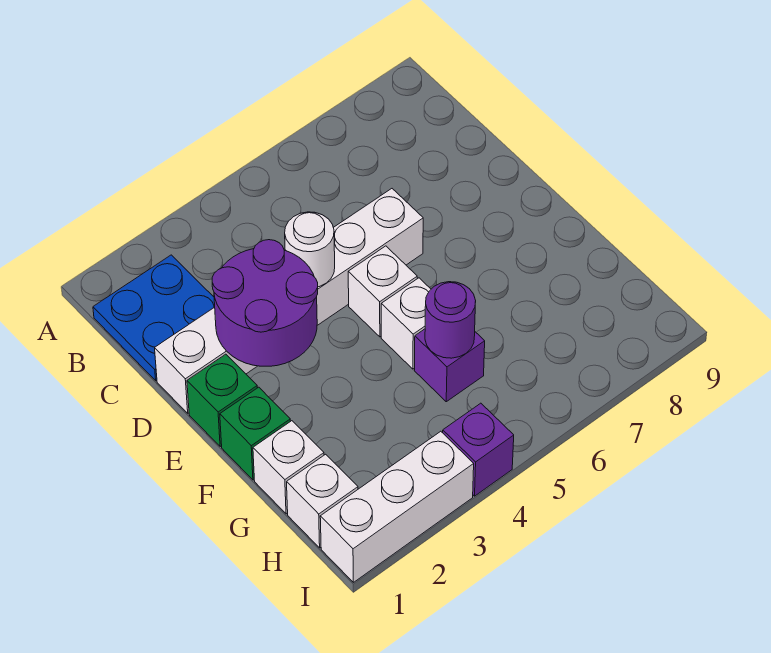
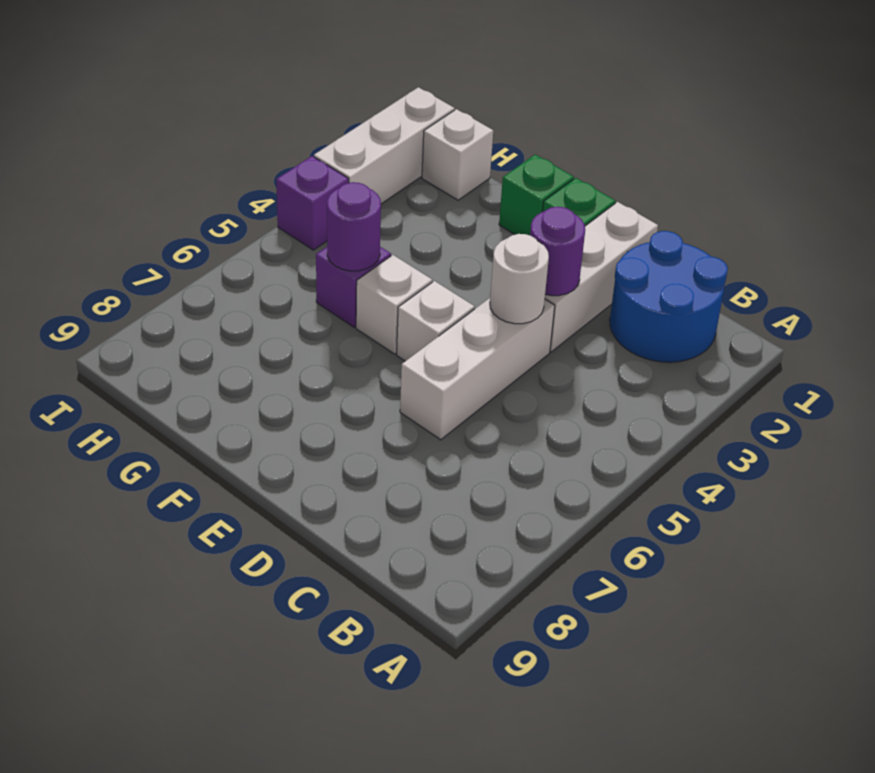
blue plate B1:C2 level 1 -> blue round brick B1:C2 level 1
purple round brick D2:E3 level 2 -> purple round brick D3 level 2
white brick G1 level 1 -> none

